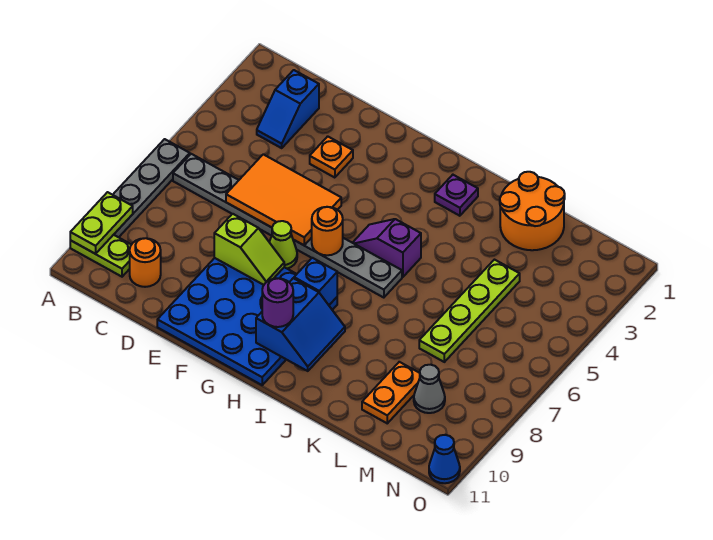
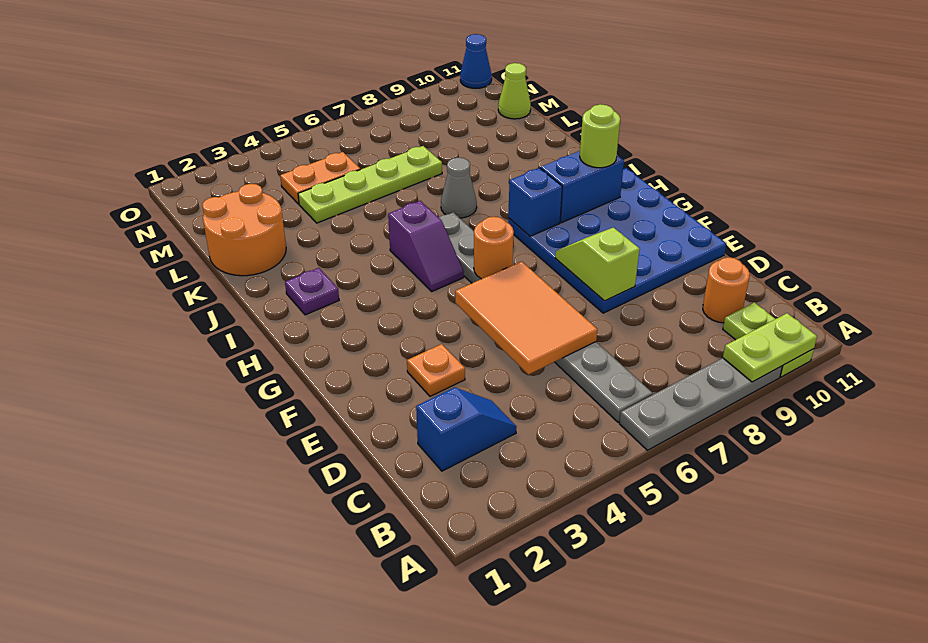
lime cone F7 level 1 -> lime cone M11 level 1
purple round brick H10 level 3 -> lime round brick H10 level 3
orange plate L9:L10 level 1 -> orange plate M4:M5 level 1
grey cone M9 level 1 -> grey cone J7 level 1

